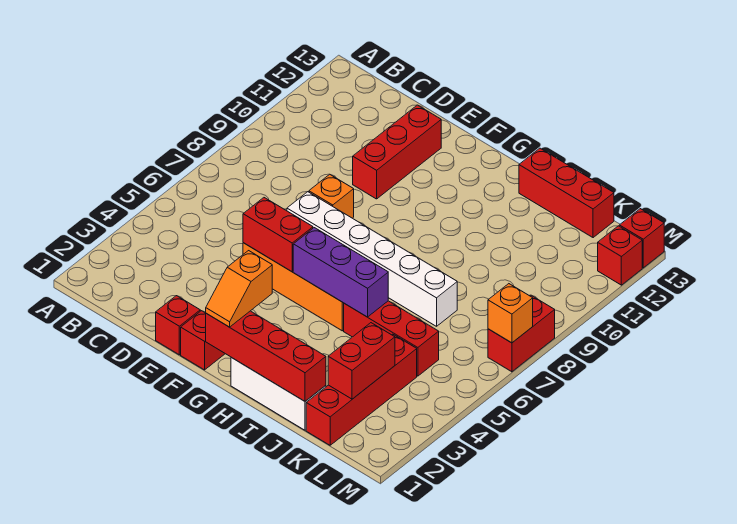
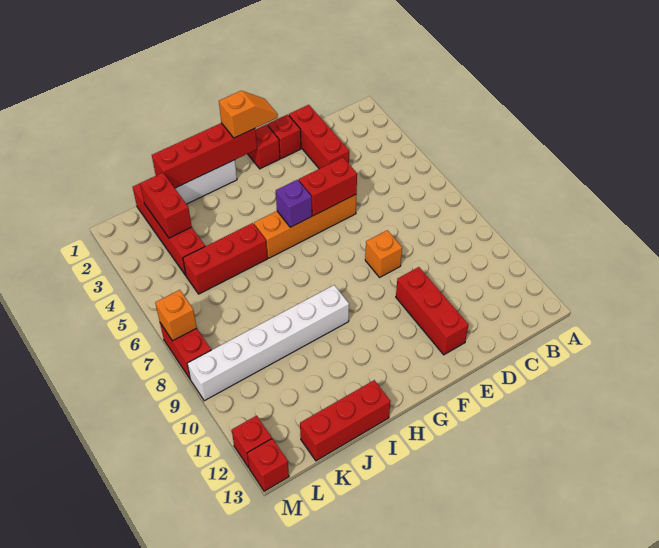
none -> red brick D1:D3 level 1
white brick E7:J7 level 1 -> white brick H9:M9 level 1
orange slope G1:G2 level 3 top 2 -> orange slope F1:G1 level 3 top G
purple brick G5:I5 level 2 -> purple brick G5 level 2

